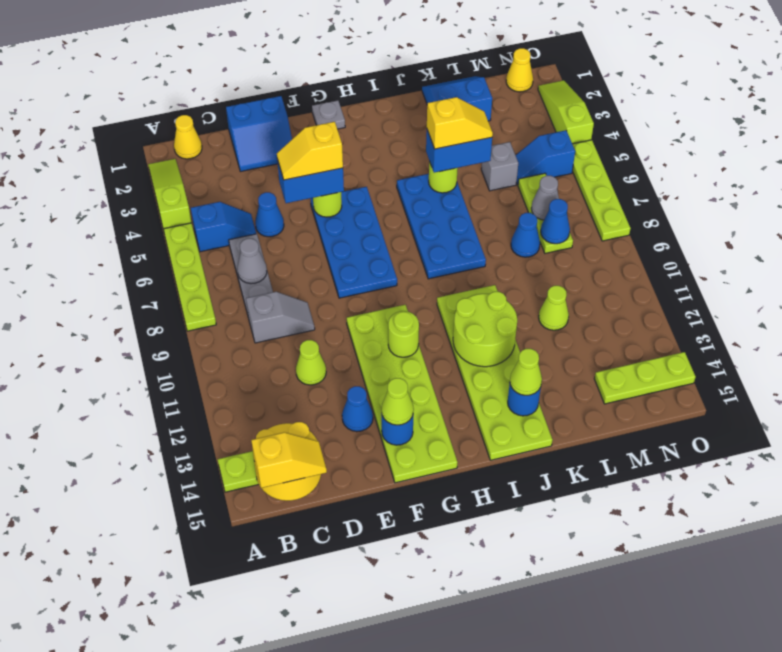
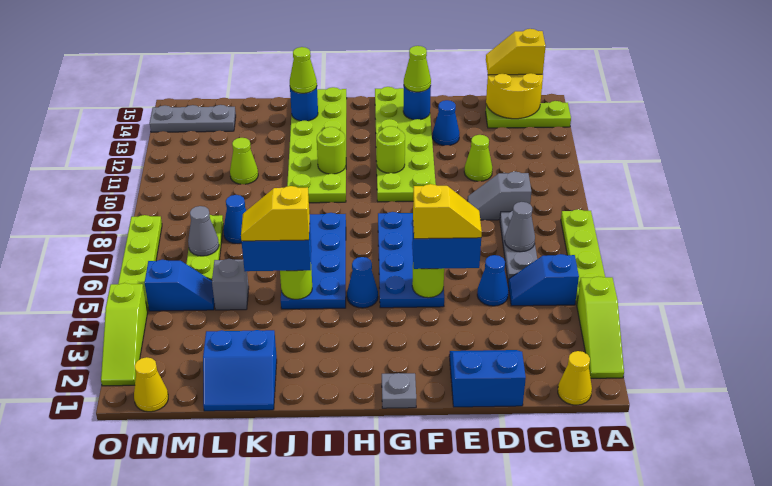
lime round brick I11:J12 level 2 -> lime round brick I11 level 2
blue cone M8 level 2 -> blue cone H5 level 1
lime plate M14:O14 level 1 -> grey plate M14:O14 level 1

